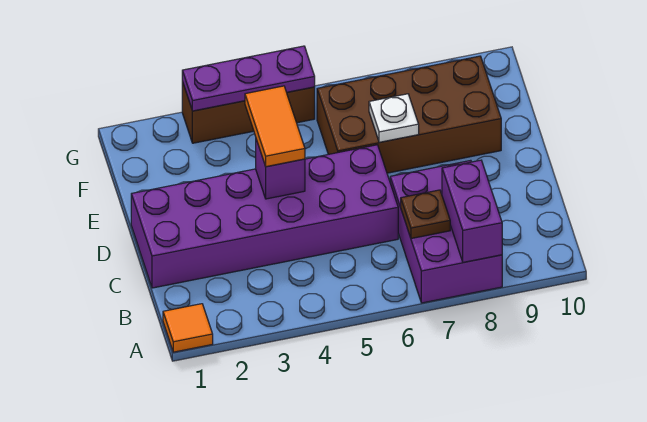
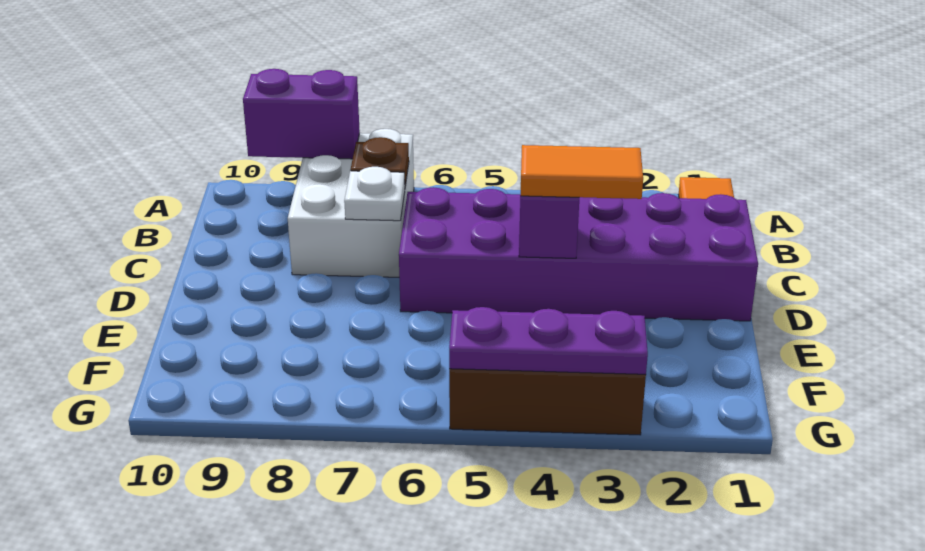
purple brick A7:C8 level 1 -> white brick A7:C8 level 1
purple brick A8:B8 level 2 -> purple brick A8:A9 level 2
orange tile D4:E4 level 3 -> orange tile D3:D4 level 3
brown brick E6:F9 level 1 -> none
white plate E7 level 2 -> white plate C7 level 2

